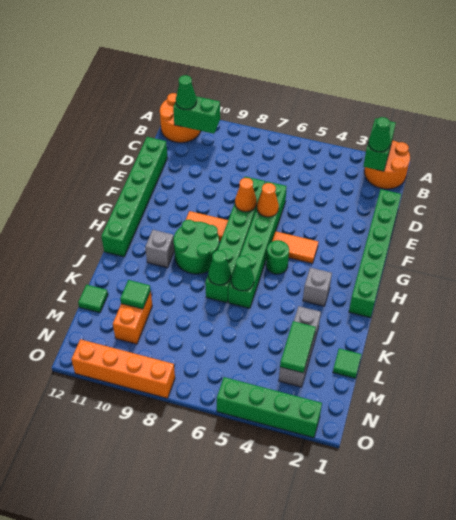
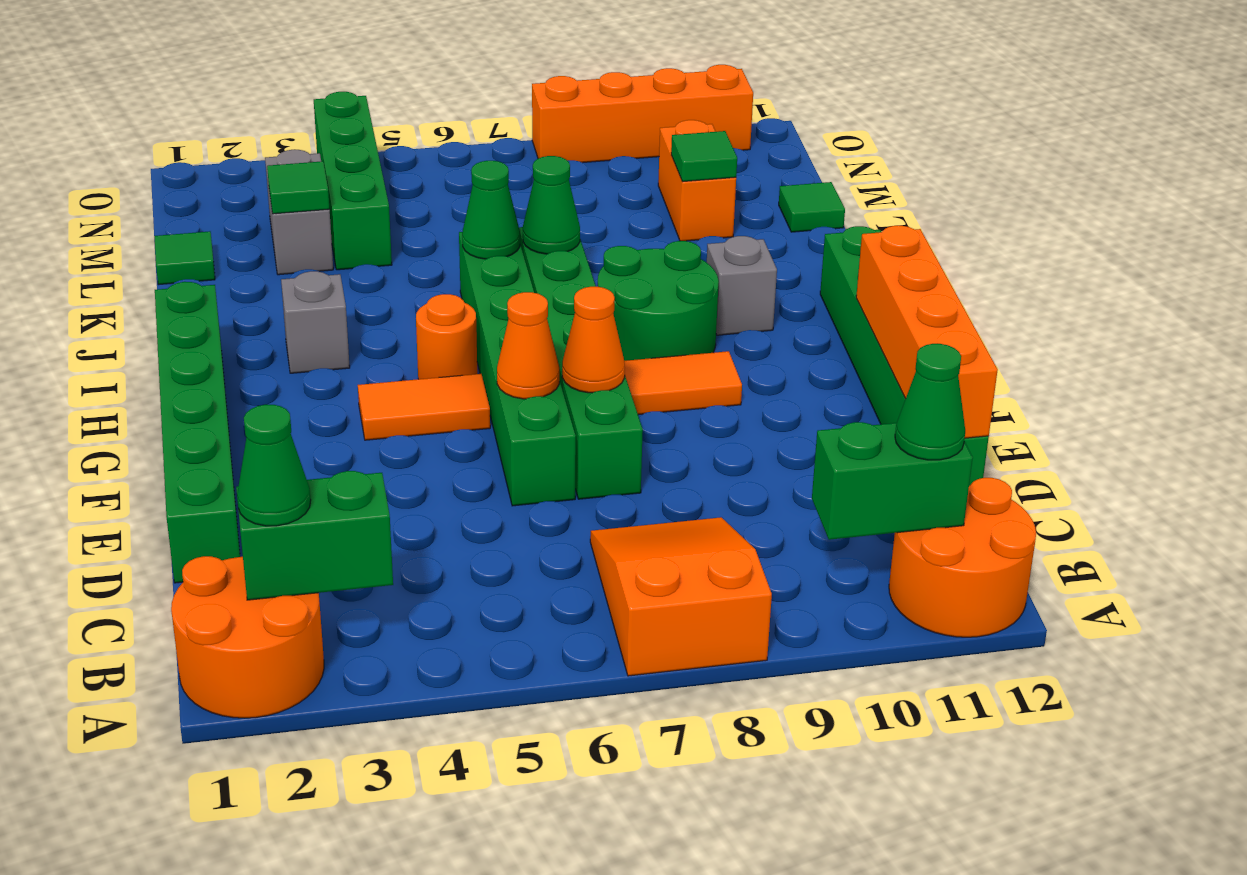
green brick A2:B2 level 2 -> green brick B2:B3 level 2
none -> orange slope A7:C8 level 1 top A
none -> orange brick D12:G12 level 2
green round brick H5 level 1 -> orange round brick H5 level 1
grey brick K3:M3 level 1 -> grey brick L3:M3 level 1
green tile L3:M3 level 2 -> green tile L3 level 2
green brick O2:O5 level 1 -> green brick L4:O4 level 1

